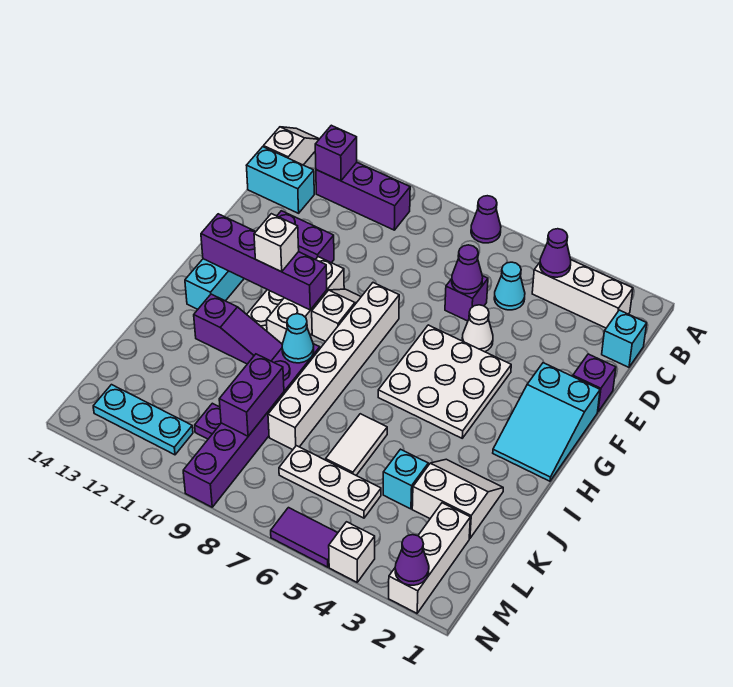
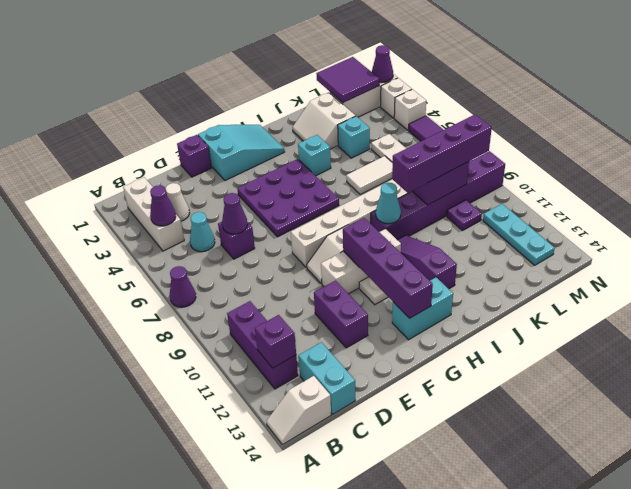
cyan brick C1 level 1 -> cyan brick I4 level 1
white cone E5 level 1 -> white cone C3 level 1
white plate F4:H6 level 1 -> purple plate F4:H6 level 1
white brick G11 level 3 -> white brick N3 level 1
none -> purple brick J9:M9 level 3
none -> purple tile L1:M2 level 2

